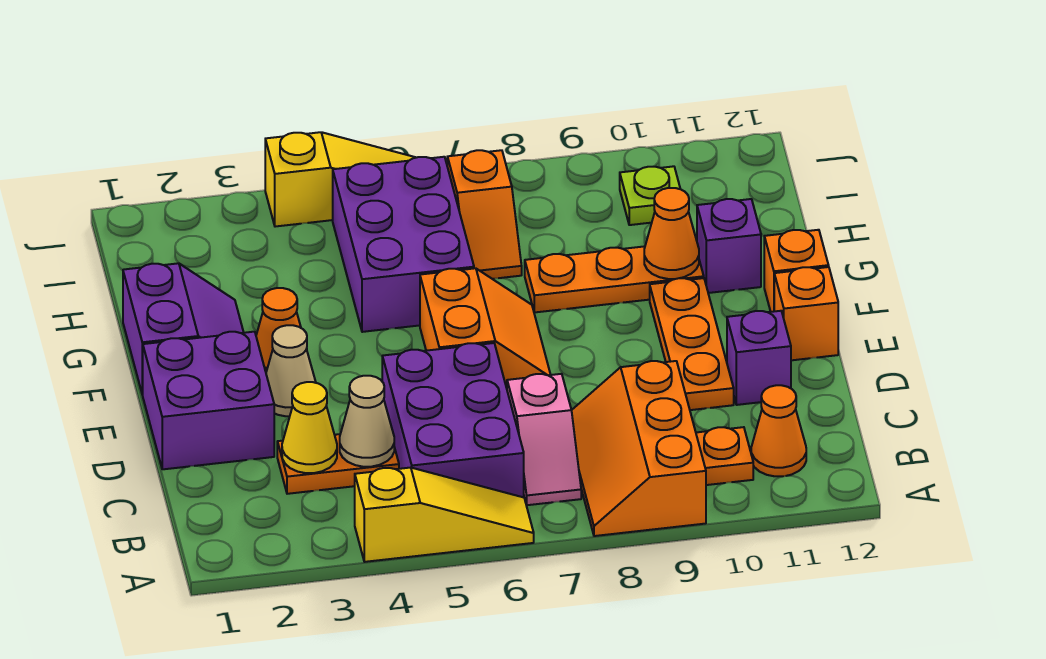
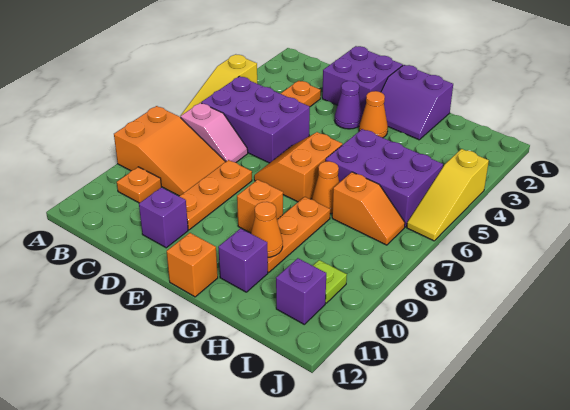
orange slope A8:C9 level 1 top 9 -> orange slope A8:C9 level 1 top A
pink slope B7:C7 level 1 top C -> pink slope B7:C7 level 1 top B
orange cone B11 level 1 -> orange cone G7 level 1
yellow cone C3 level 2 -> none
tan cone C4 level 2 -> none
orange plate D10:F10 level 1 -> orange plate D8:D10 level 1
tan cone E3 level 1 -> purple cone E3 level 1
orange slope E6:F7 level 1 top 6 -> orange slope E6:F7 level 1 top F
orange brick E12 level 1 -> orange brick F9 level 1
orange slope H7:I7 level 1 top I -> orange slope H7:I7 level 1 top H
none -> purple brick I11 level 1

